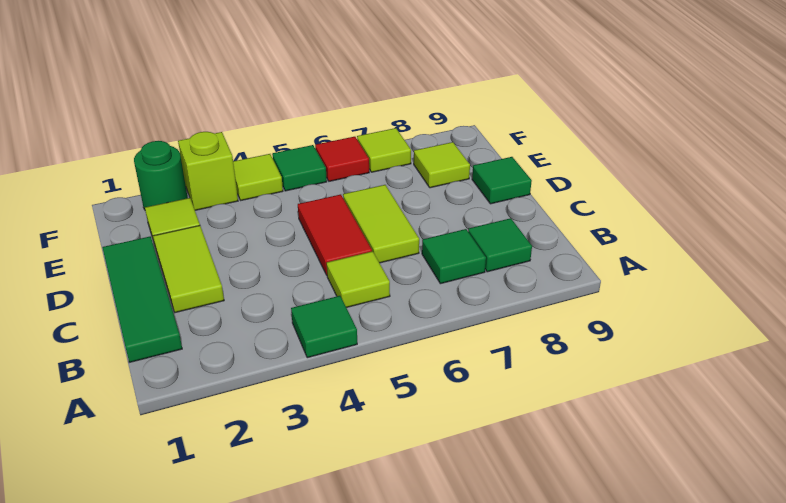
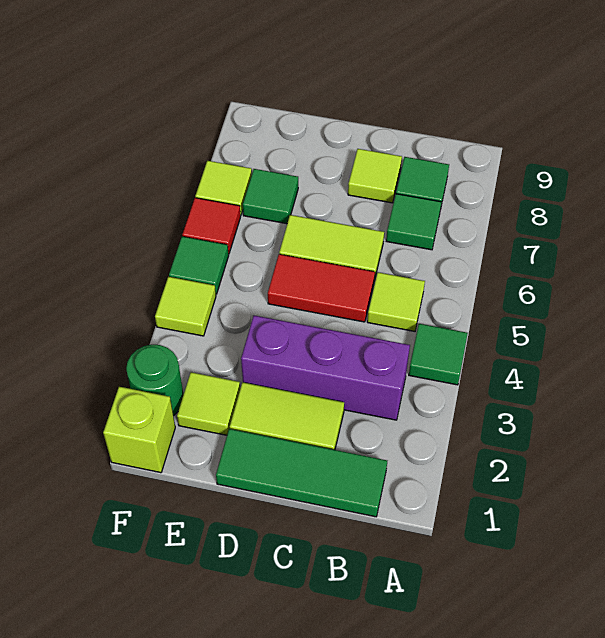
none -> purple brick B3:D3 level 1
green tile D9 level 1 -> green tile E7 level 1
lime tile E8 level 1 -> lime tile C8 level 1
lime brick F3 level 1 -> lime brick F1 level 1

